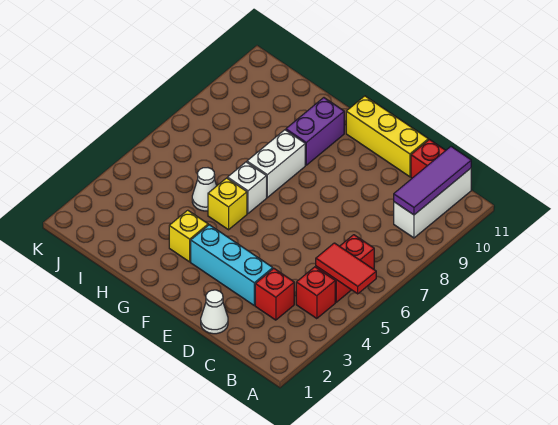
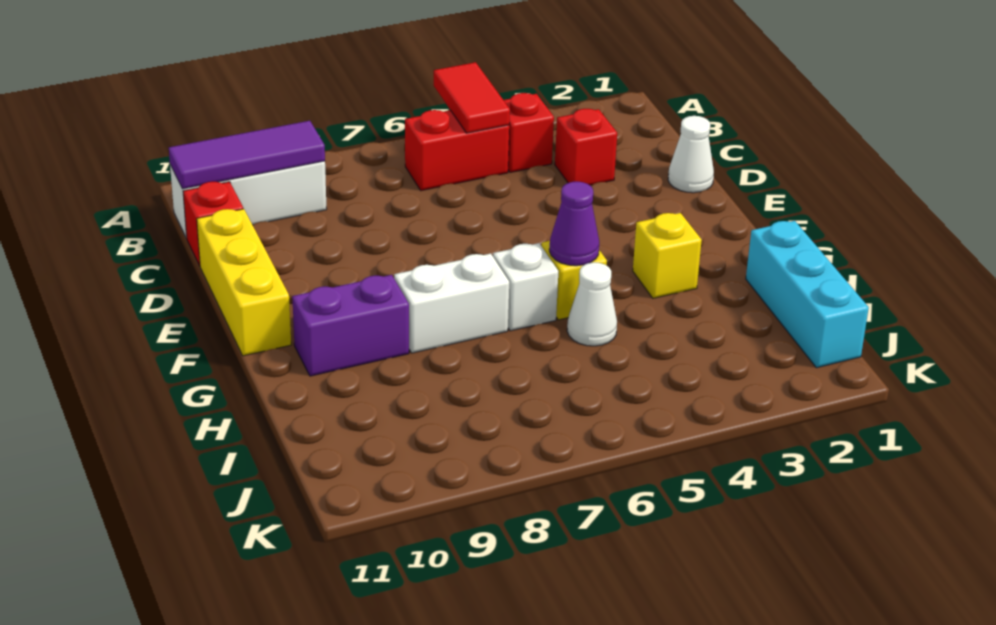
cyan brick D3:F3 level 1 -> cyan brick H1:J1 level 1
none -> purple cone G5 level 2

